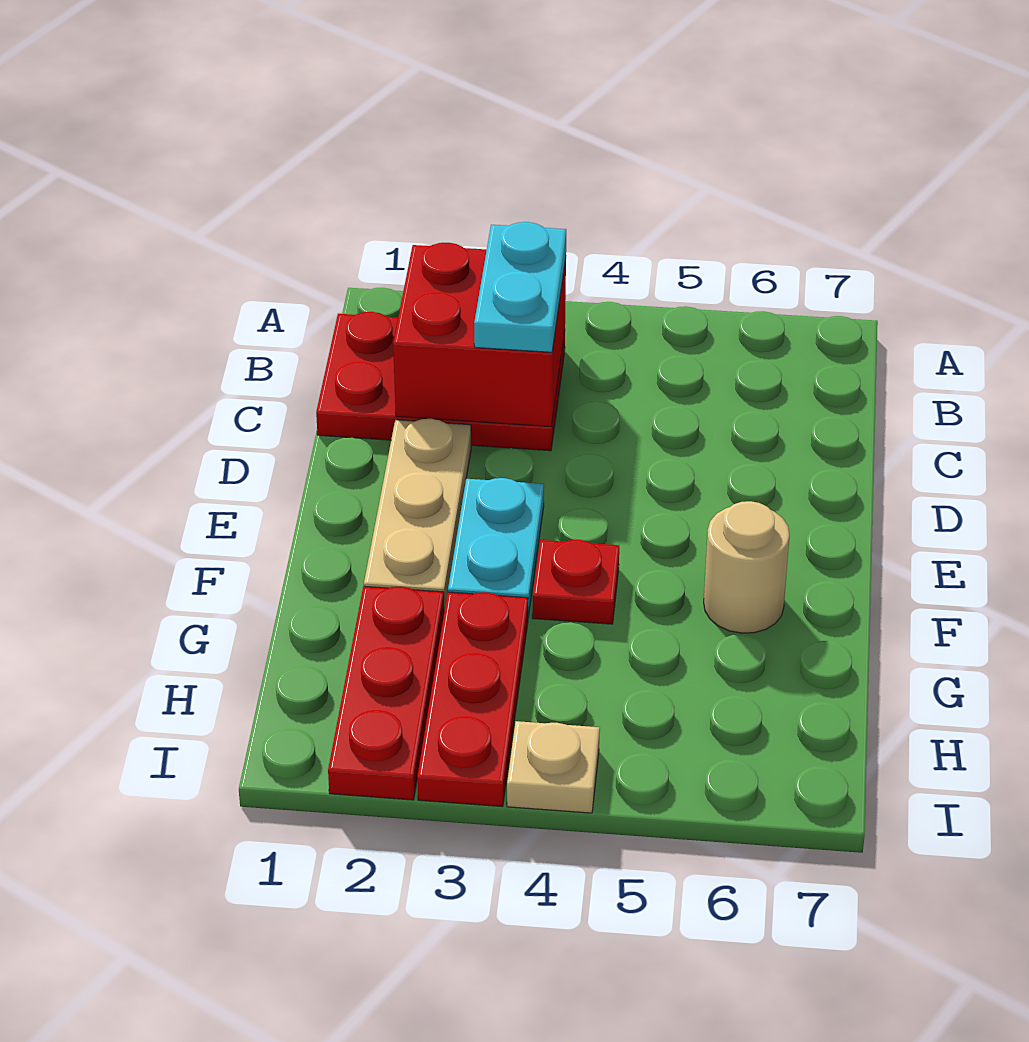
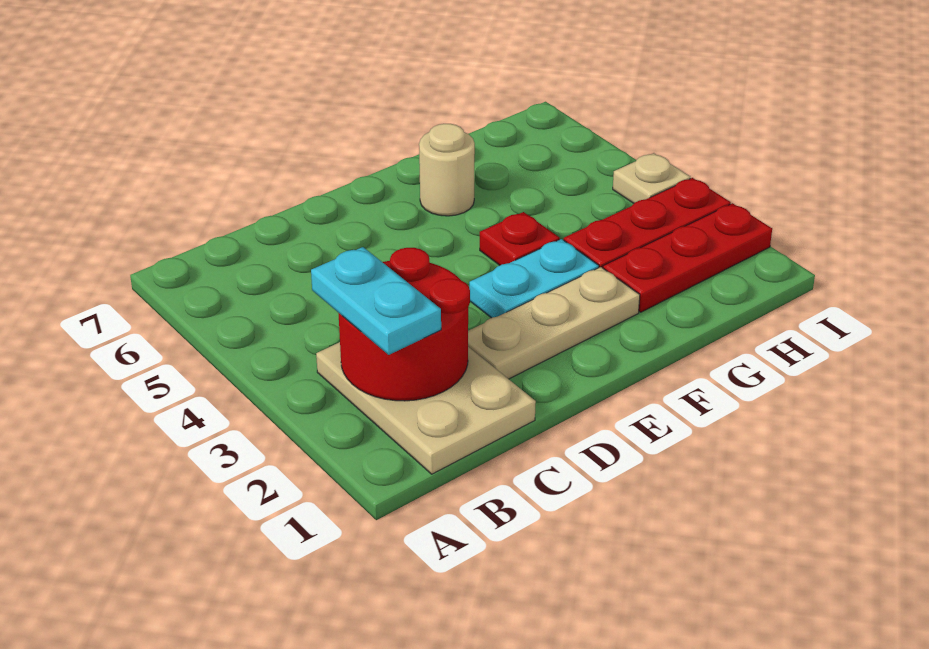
red plate B1:C3 level 1 -> tan plate B1:C3 level 1
red brick B2:C3 level 2 -> red round brick B2:C3 level 2
cyan plate B3:C3 level 3 -> cyan plate B2:B3 level 3

